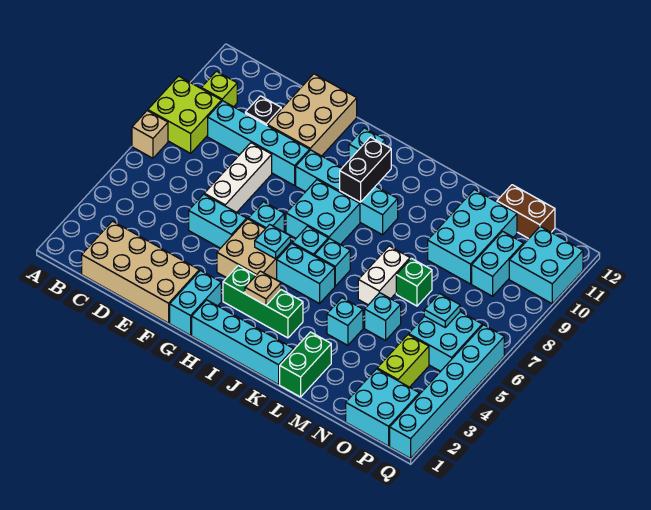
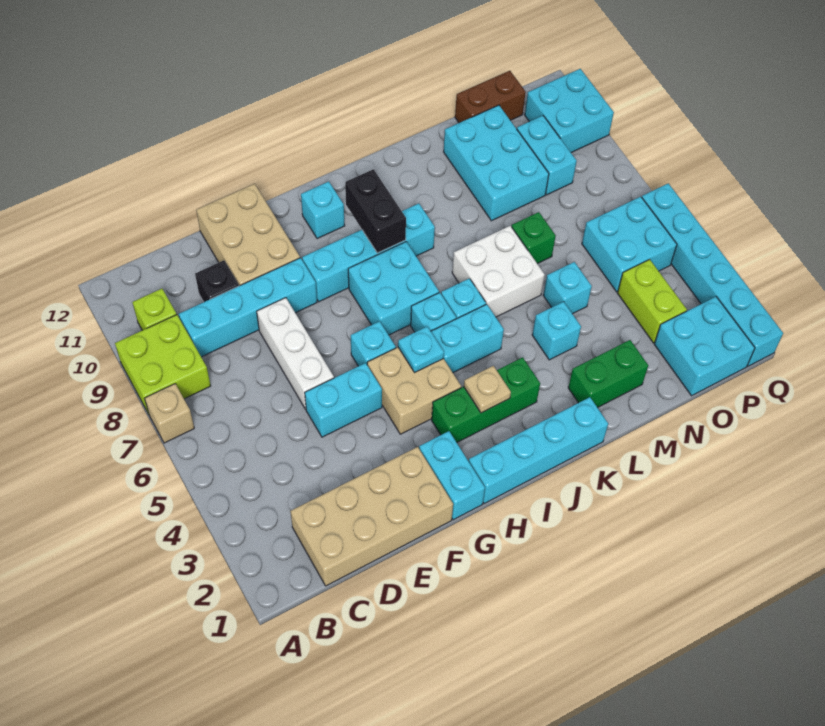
green brick L1:L2 level 1 -> green brick L2:M2 level 1
white brick L6:L7 level 1 -> white brick K6:L7 level 1
cyan plate O6 level 2 -> none

